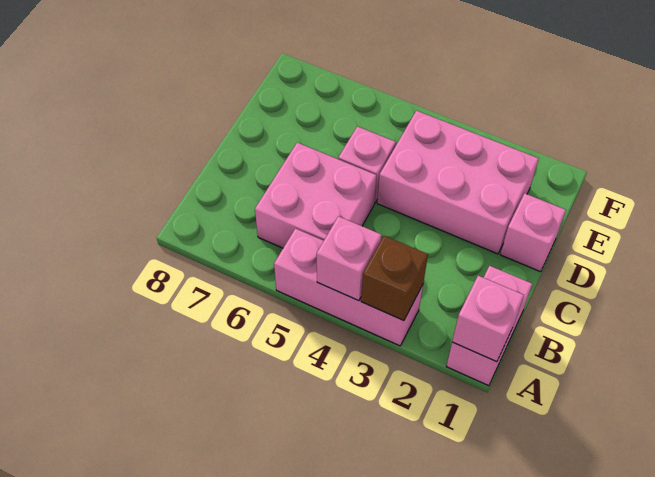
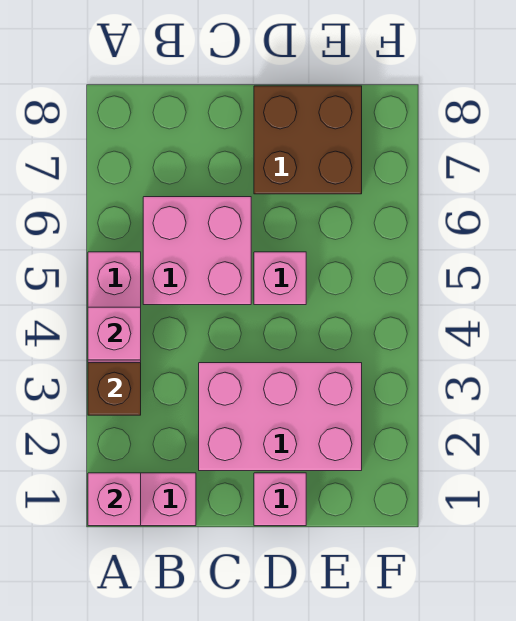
pink brick D2:E4 level 1 -> pink brick C2:E3 level 1
none -> brown brick D7:E8 level 1

